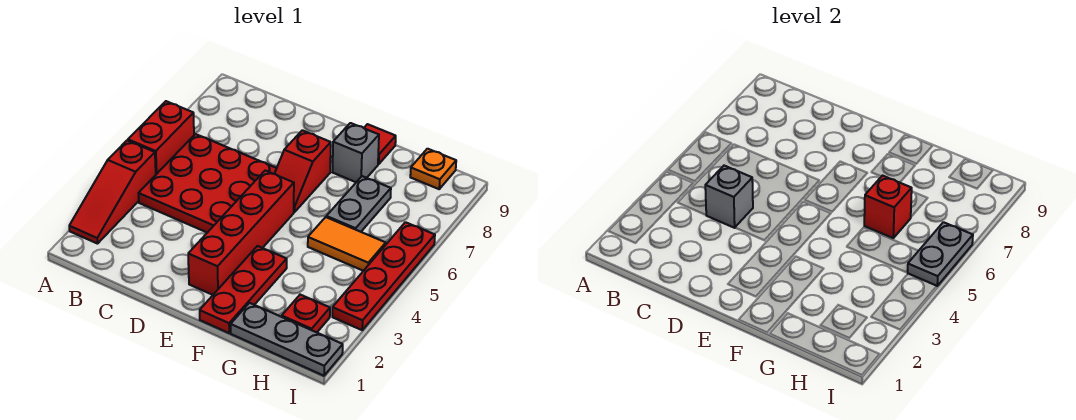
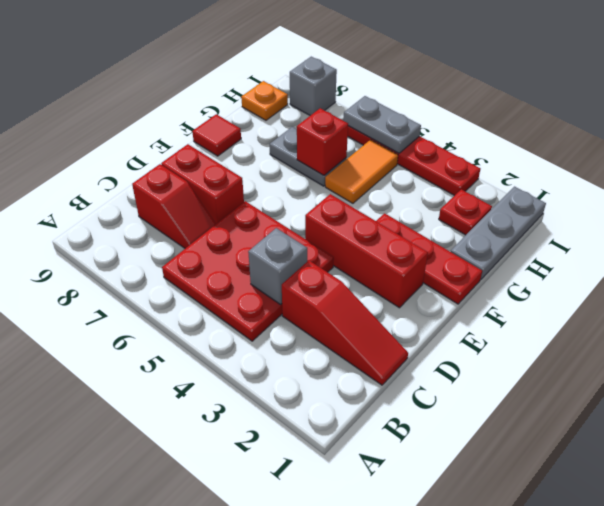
red slope A2:A4 level 1 top 4 -> red slope C1:C3 level 1 top 3
red brick A5:A6 level 1 -> red brick D7:D8 level 1
red brick E2:E5 level 1 -> red brick E2:E4 level 1
red slope E6:E7 level 1 top 7 -> red slope C7:C8 level 1 top 8
grey brick F8 level 1 -> grey brick I8 level 1

